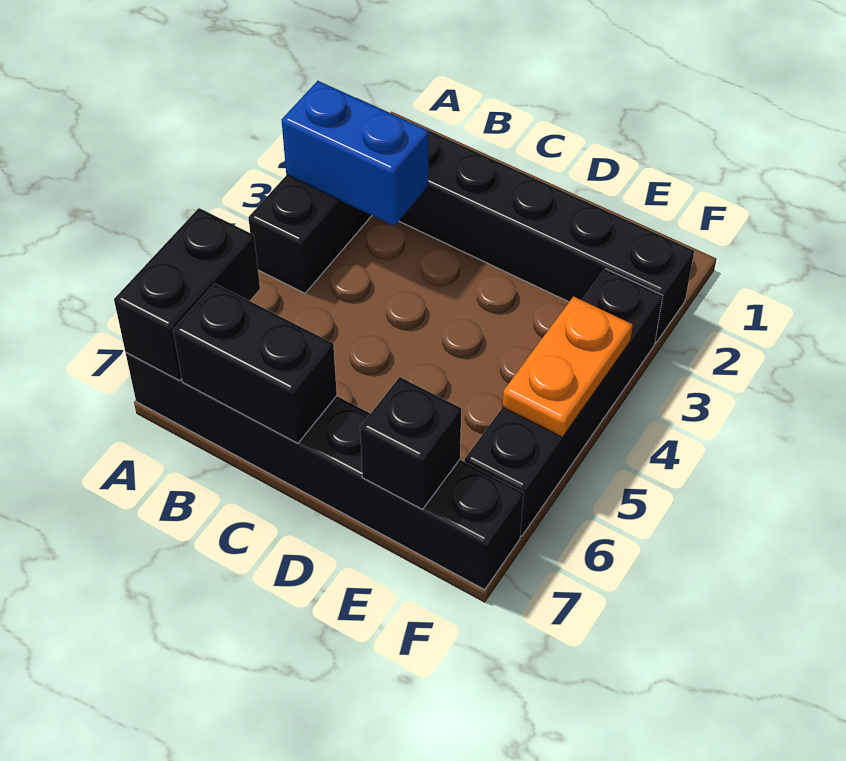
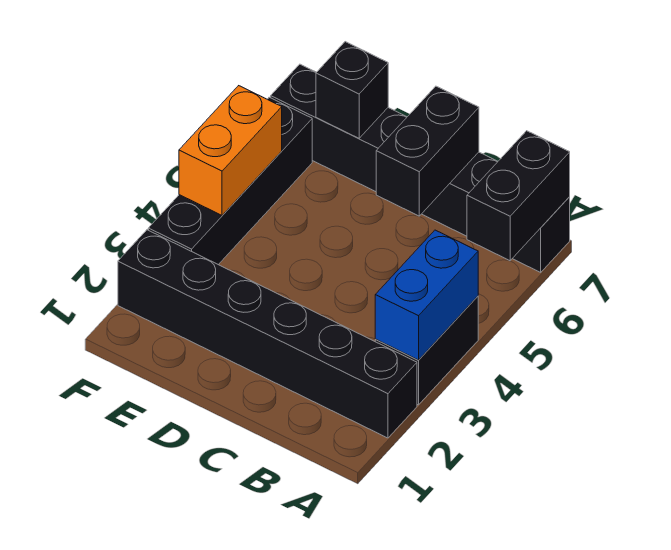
blue brick A3:B3 level 2 -> blue brick A3:A4 level 2
black brick B7:C7 level 2 -> black brick C6:C7 level 2
orange plate F4:F5 level 2 -> orange brick F4:F5 level 2

